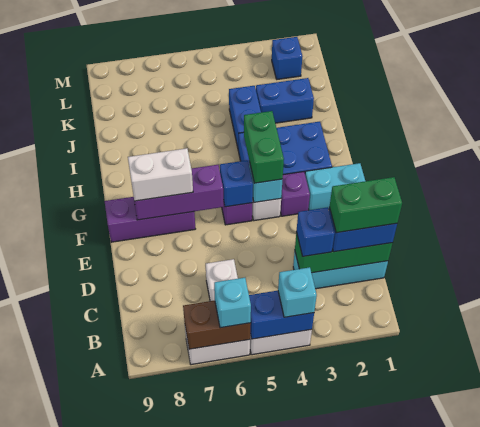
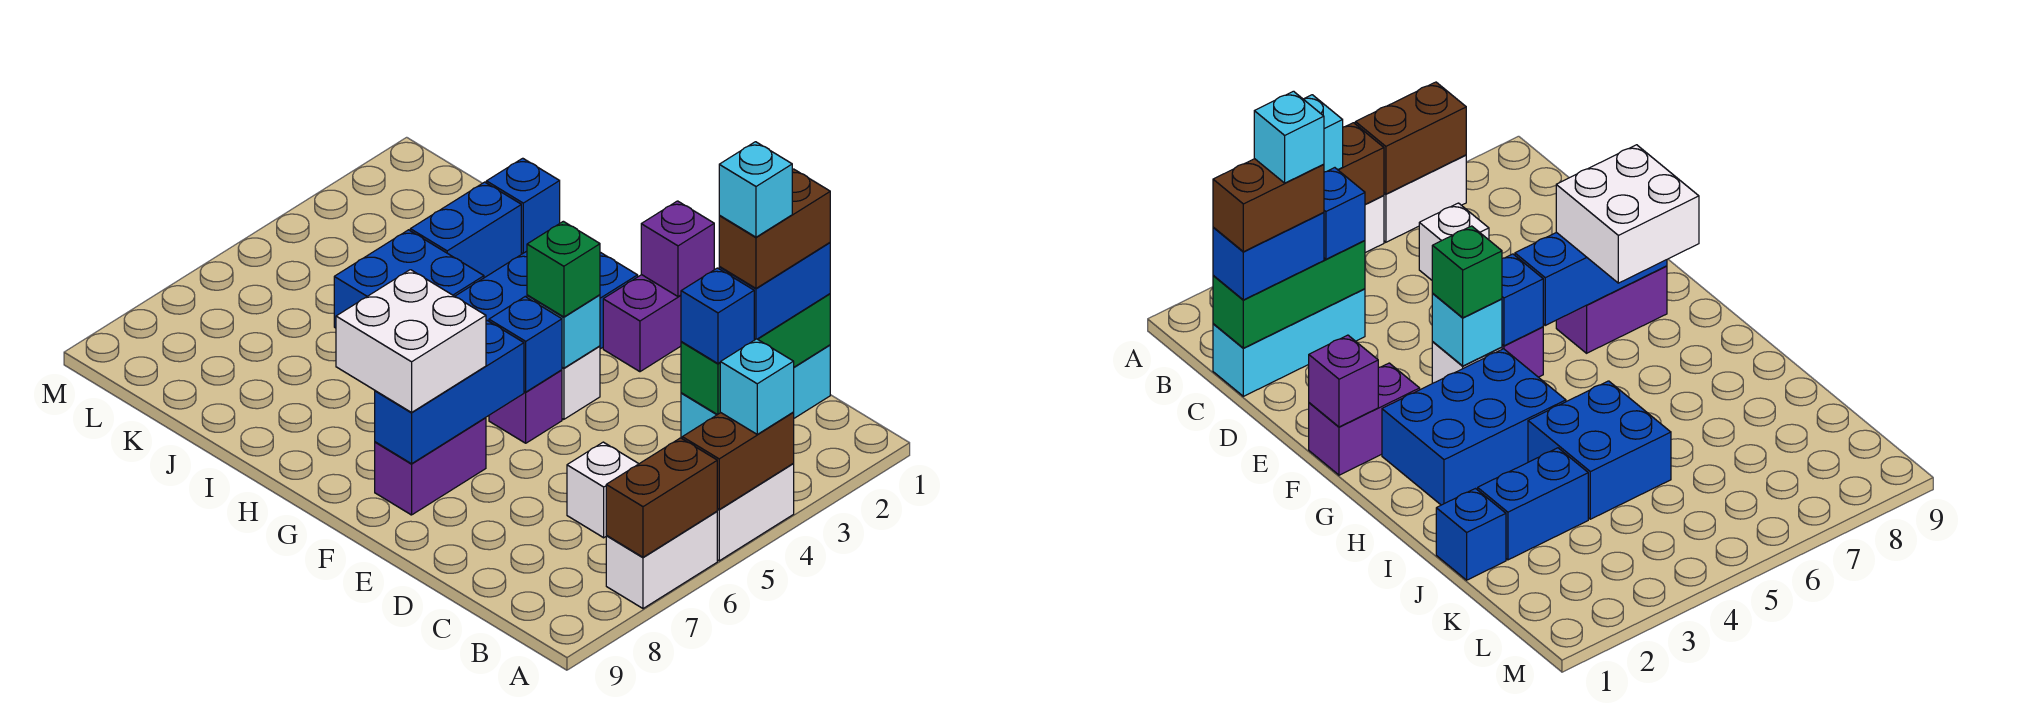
blue brick A4:A5 level 2 -> brown brick A4:A5 level 2
cyan brick A6 level 3 -> cyan brick C2 level 5
green brick C1:C2 level 4 -> brown brick C1:C2 level 4
cyan brick F1:F2 level 1 -> purple brick F1:F2 level 1
purple brick F3 level 1 -> purple brick F1 level 2
green brick F4:G4 level 3 -> green brick F4 level 3
purple brick F6:F8 level 2 -> blue brick F6:F8 level 2
purple brick F7:F9 level 1 -> purple brick F7:F8 level 1
white brick F7:F8 level 3 -> white brick F7:G8 level 3
blue brick I4:J4 level 1 -> blue brick I4:J5 level 1
blue brick L2 level 1 -> blue brick J1 level 1

